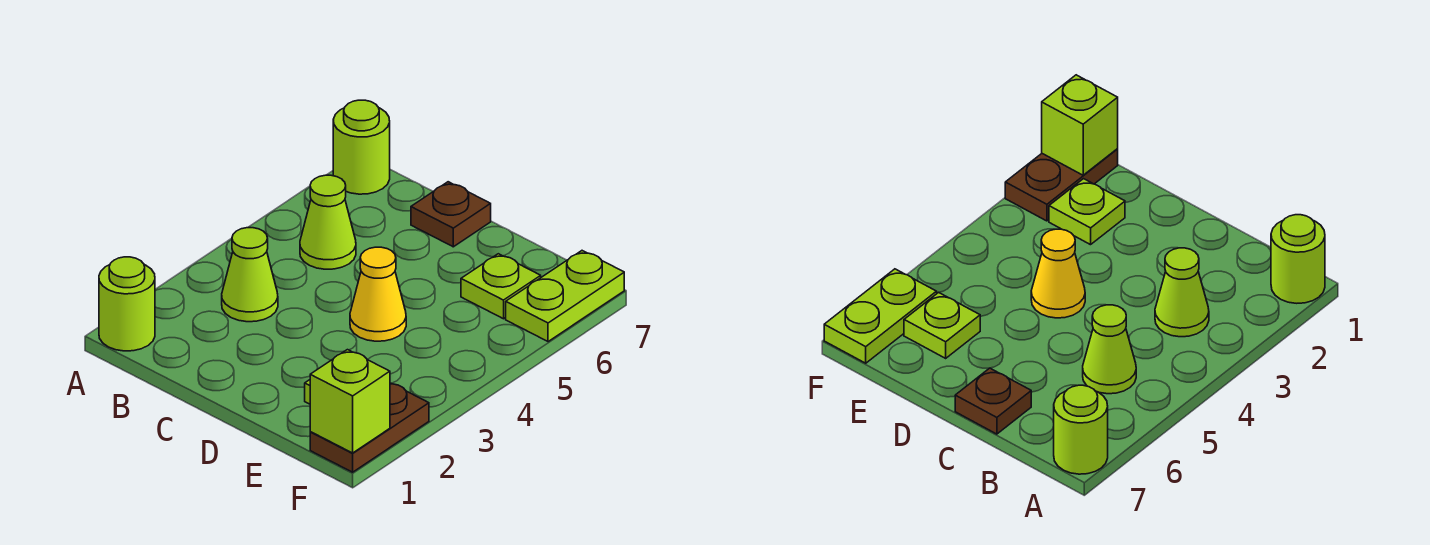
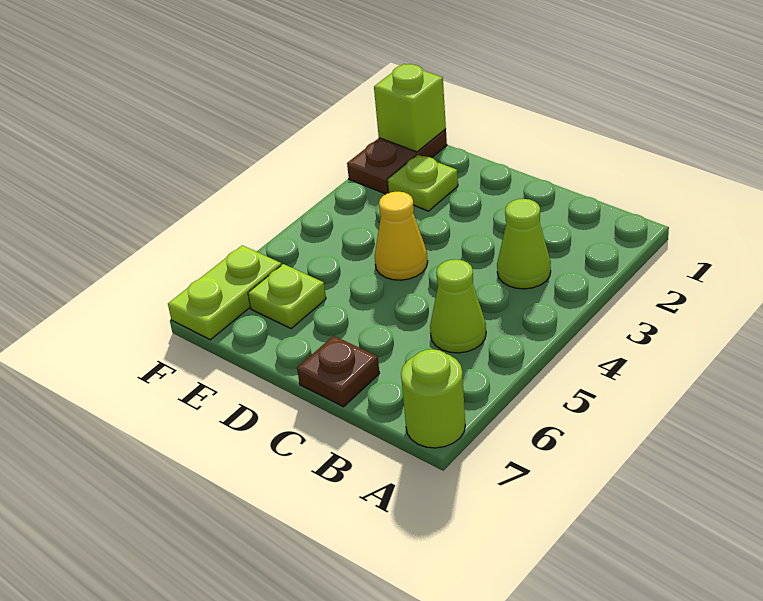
lime round brick A1 level 1 -> none

